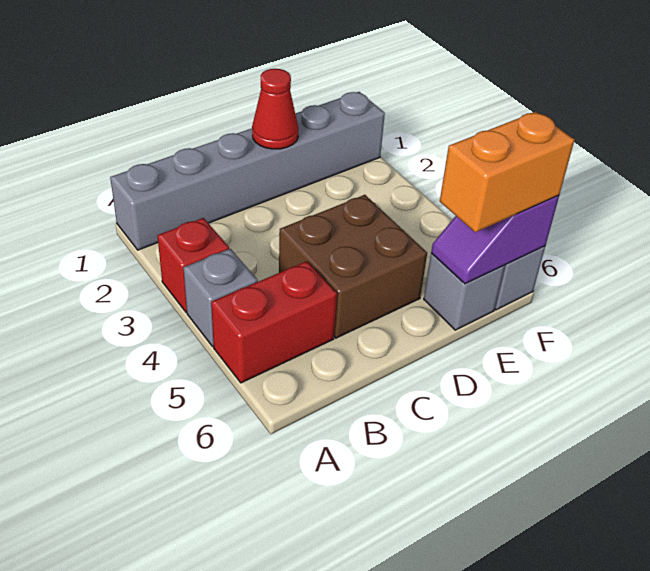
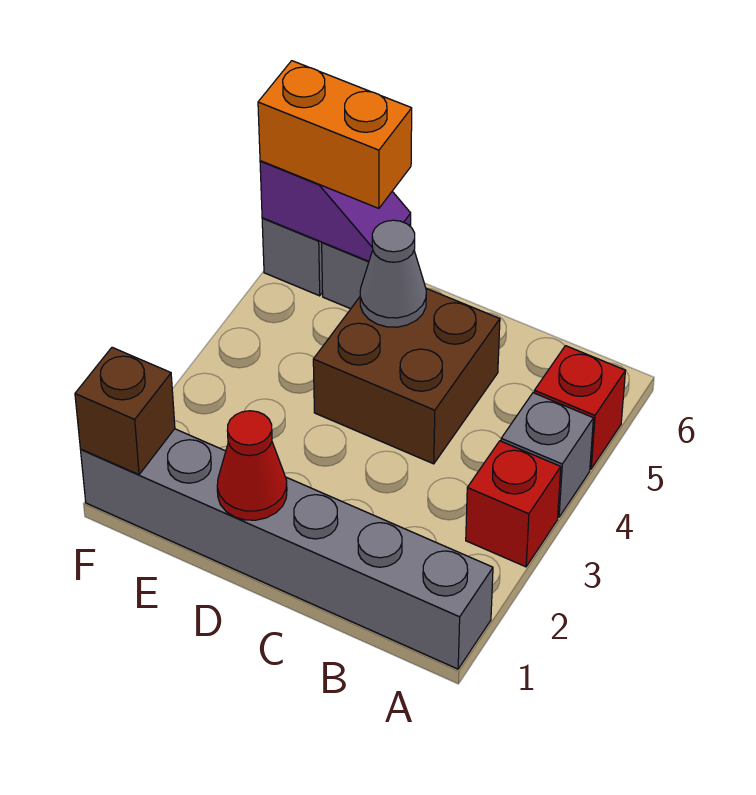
red brick A5:B5 level 1 -> red brick A5 level 1
none -> grey cone D5 level 2
none -> brown brick F1 level 2

